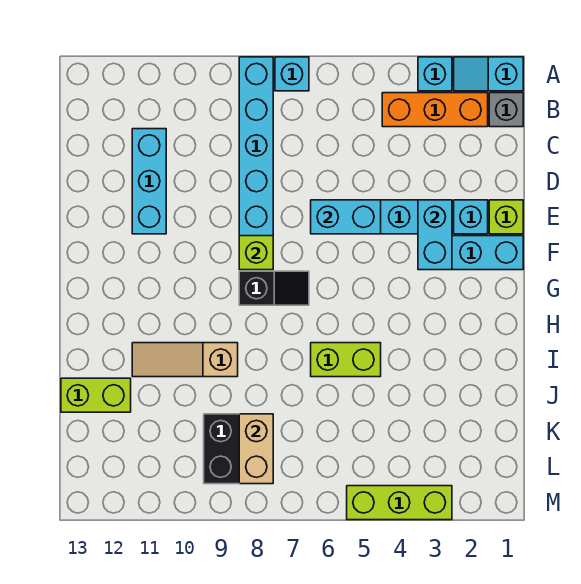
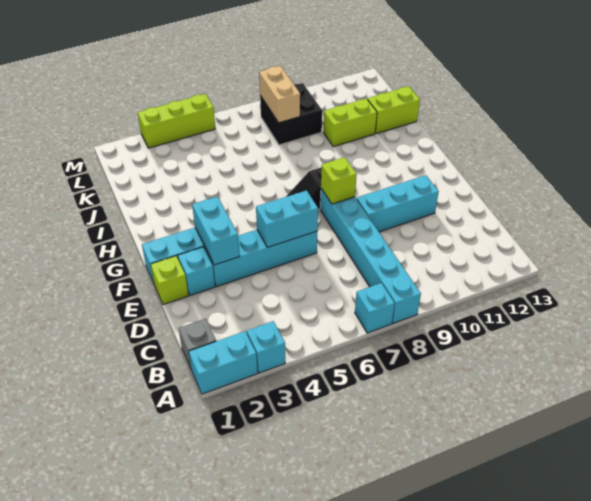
cyan slope A1:A2 level 1 top 1 -> cyan brick A1:A2 level 1
orange brick B2:B4 level 1 -> none
cyan brick C11:E11 level 1 -> cyan brick E9:E11 level 1
lime brick I5:I6 level 1 -> lime brick J10:J11 level 1
tan slope I9:I11 level 1 top 9 -> none

